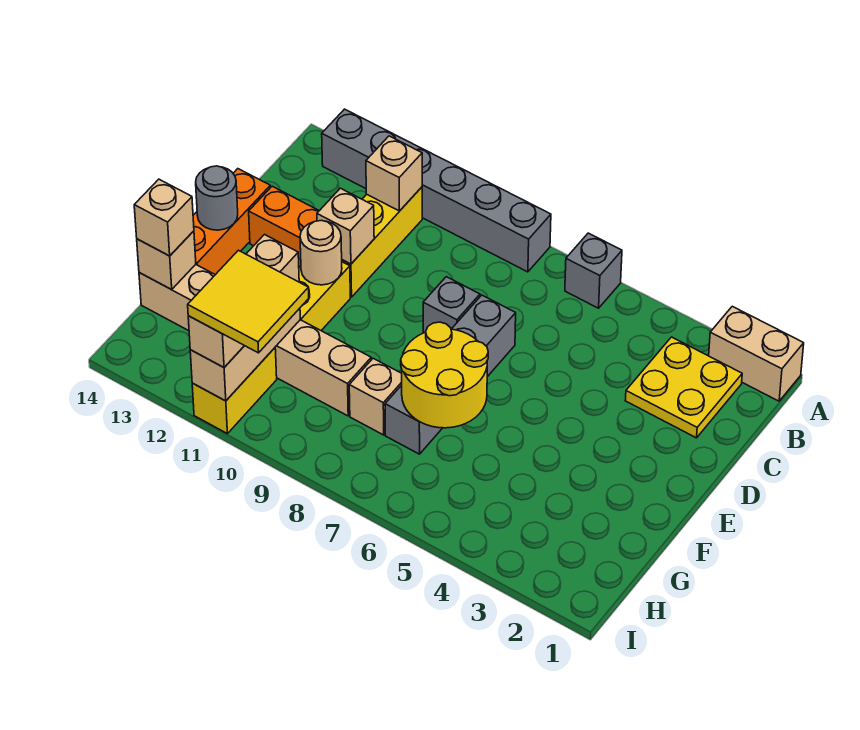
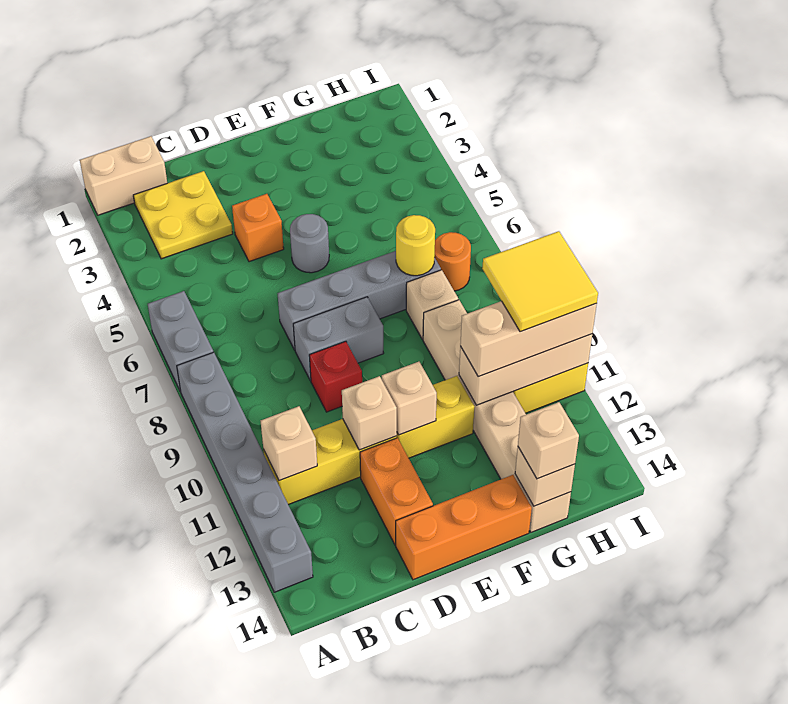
tan brick A1:A2 level 1 -> tan brick A1:B1 level 1
grey brick A6 level 1 -> grey brick A6:A7 level 1
none -> orange brick D4 level 1
grey brick D8 level 1 -> grey brick D8:E8 level 1
none -> red brick D9 level 1
tan round brick E11 level 2 -> tan brick E11 level 2
grey round brick E14 level 2 -> grey round brick E5 level 1
yellow round brick F6:G7 level 2 -> yellow round brick G7 level 2
none -> orange round brick H7 level 1

